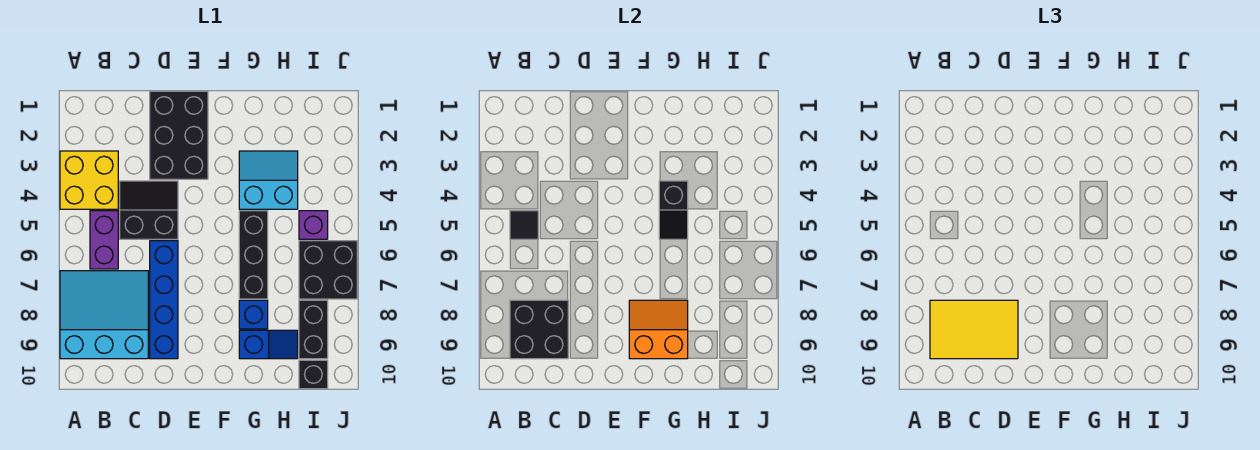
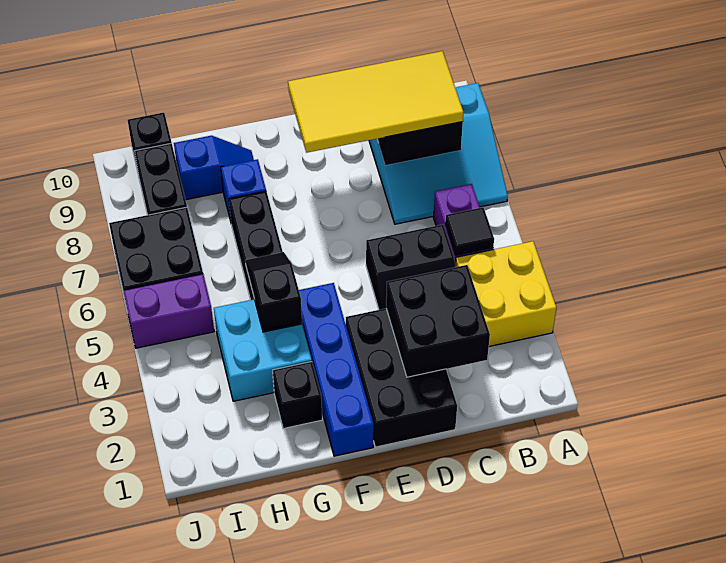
yellow tile B8:D9 level 3 -> yellow tile B8:E9 level 3
none -> black brick C2:D3 level 2
blue brick D6:D9 level 1 -> blue brick F1:F4 level 1
orange slope F8:G9 level 2 top 9 -> none
none -> black brick G2 level 1
cyan slope G3:H4 level 1 top 4 -> cyan brick G3:H4 level 1
blue slope G9:H9 level 1 top G -> blue slope G9:H9 level 1 top H
purple brick I5 level 1 -> purple brick I5:J5 level 1

